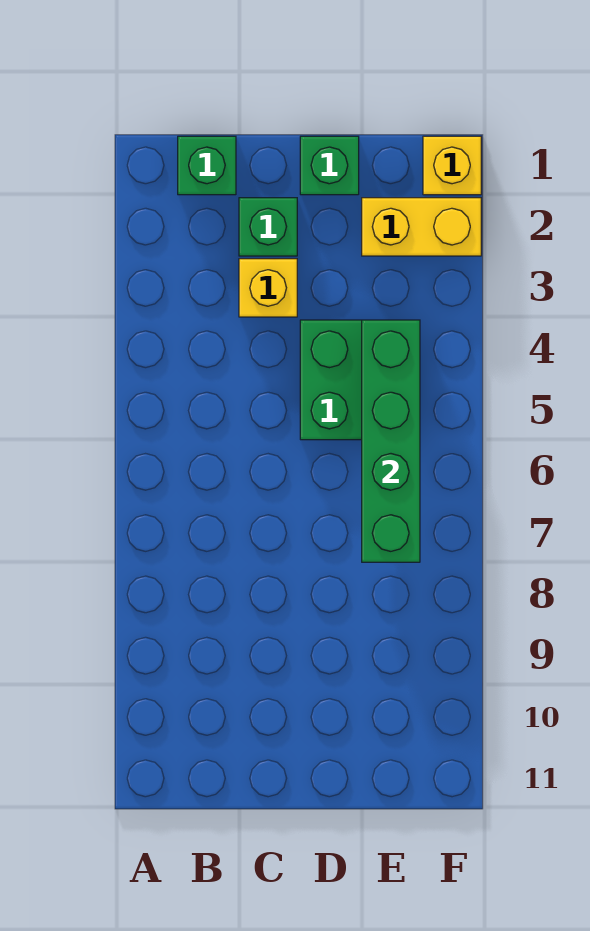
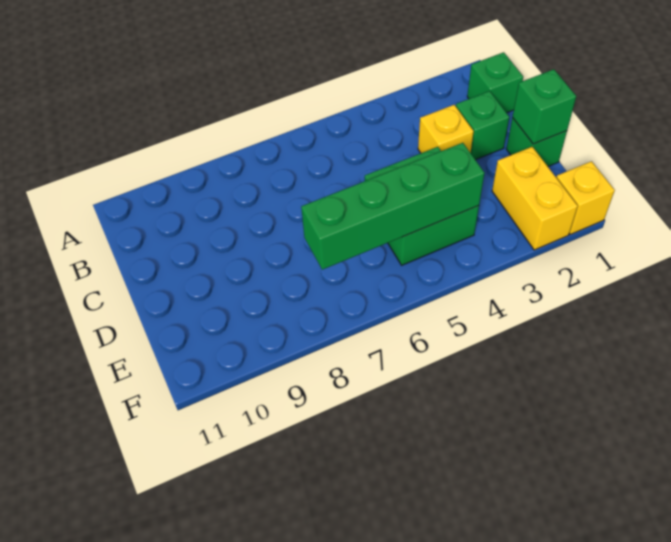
none -> green brick D1 level 2

